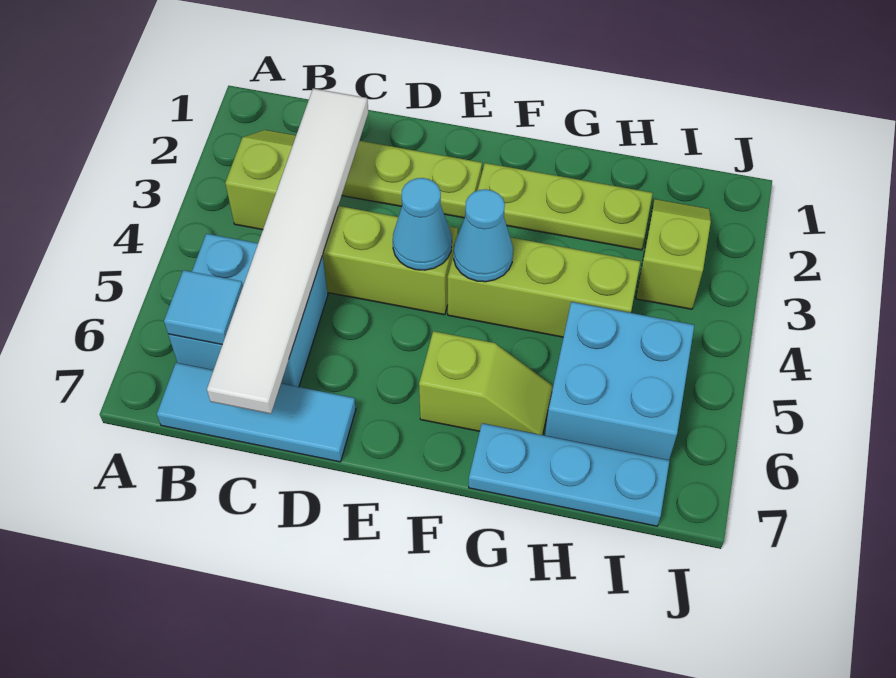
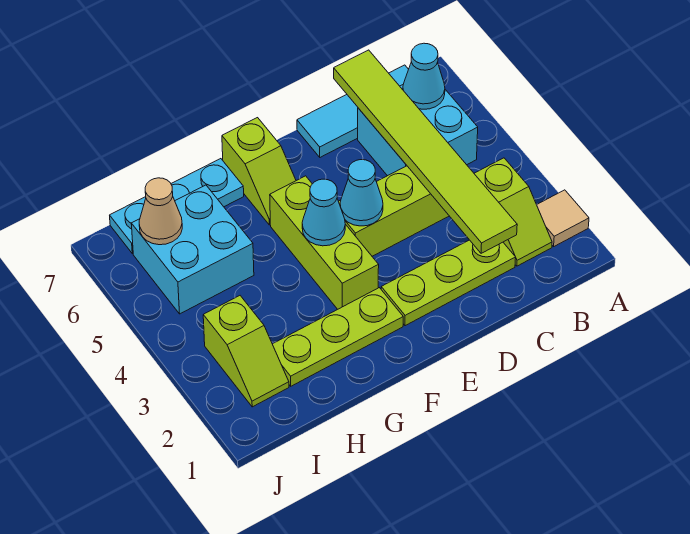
none -> tan tile A2 level 1
cyan tile B6 level 2 -> cyan cone B6 level 2
white tile C2:C7 level 2 -> lime tile C2:C7 level 2
lime brick F4:H4 level 1 -> lime brick F3:F5 level 1
lime slope F6:G6 level 1 top F -> lime slope F6:F7 level 1 top 7
none -> tan cone I6 level 2

